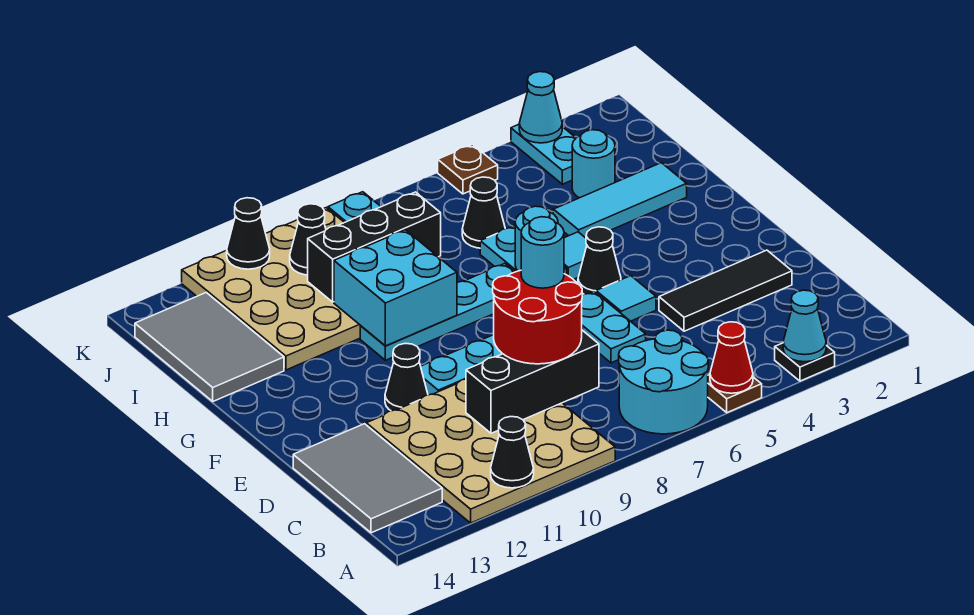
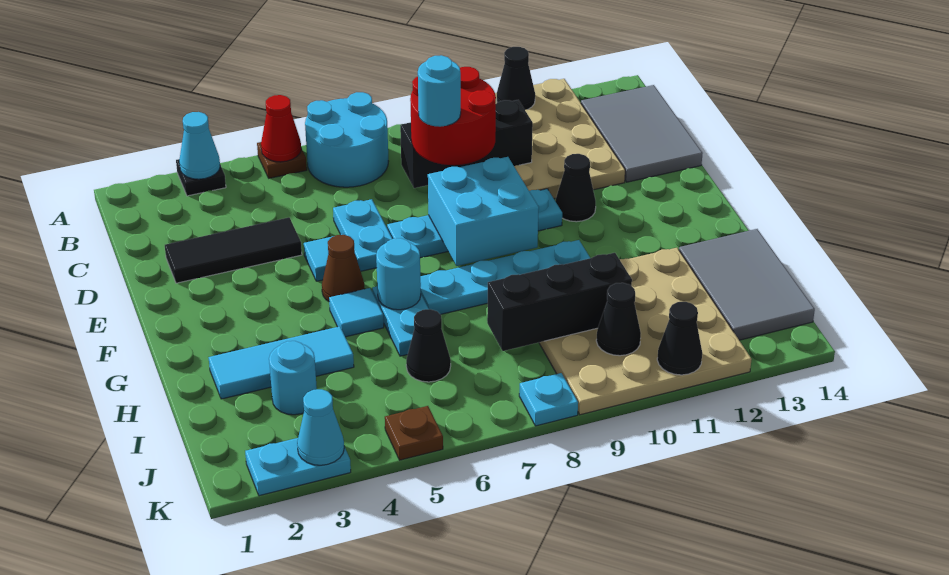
black cone F5 level 1 -> brown cone F5 level 1
cyan brick G9:H10 level 2 -> cyan brick E8:F9 level 2
cyan plate J3:K3 level 1 -> cyan plate K2:K3 level 1

